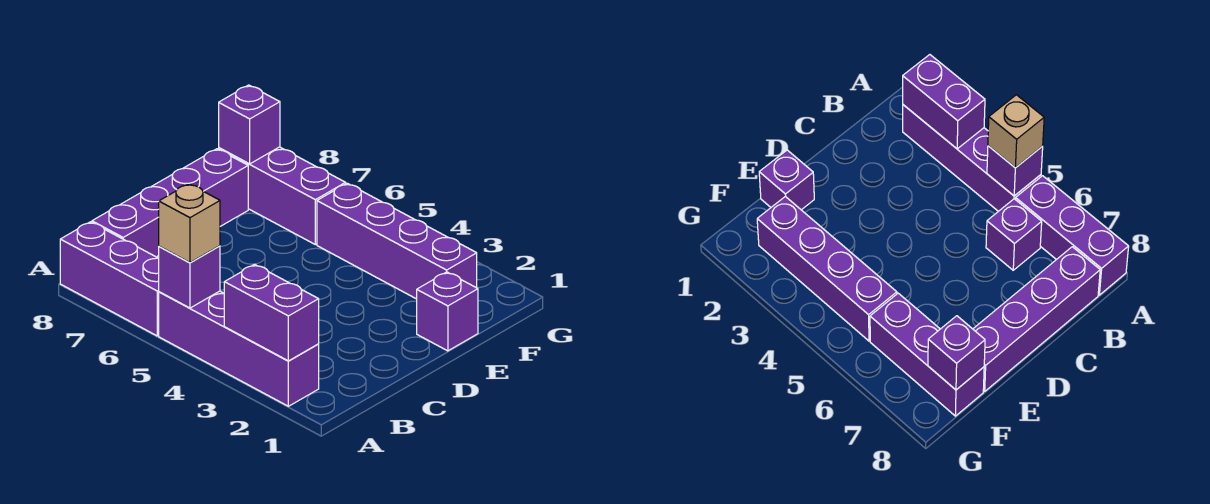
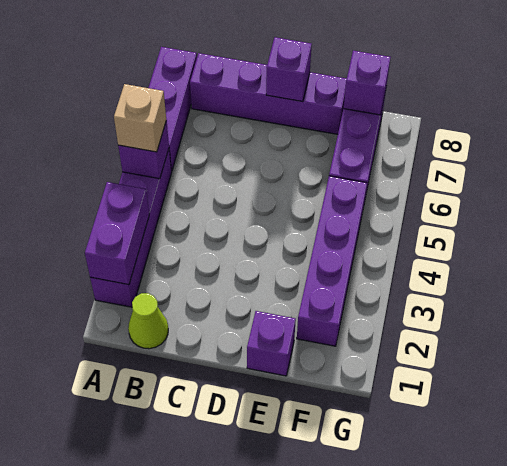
none -> lime cone B1 level 1
purple brick B6 level 1 -> purple brick D8 level 2

